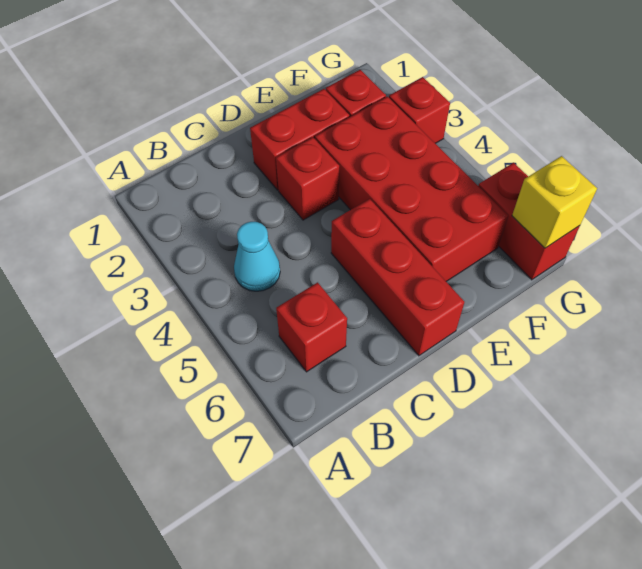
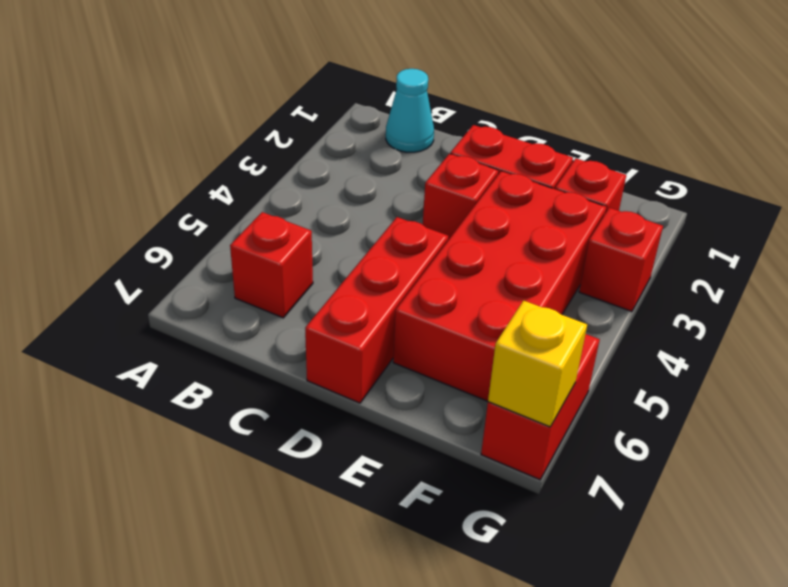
cyan cone B4 level 1 -> cyan cone B1 level 1

